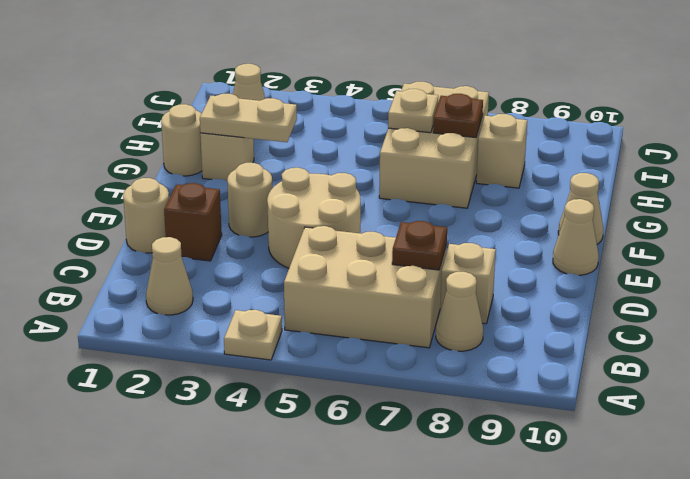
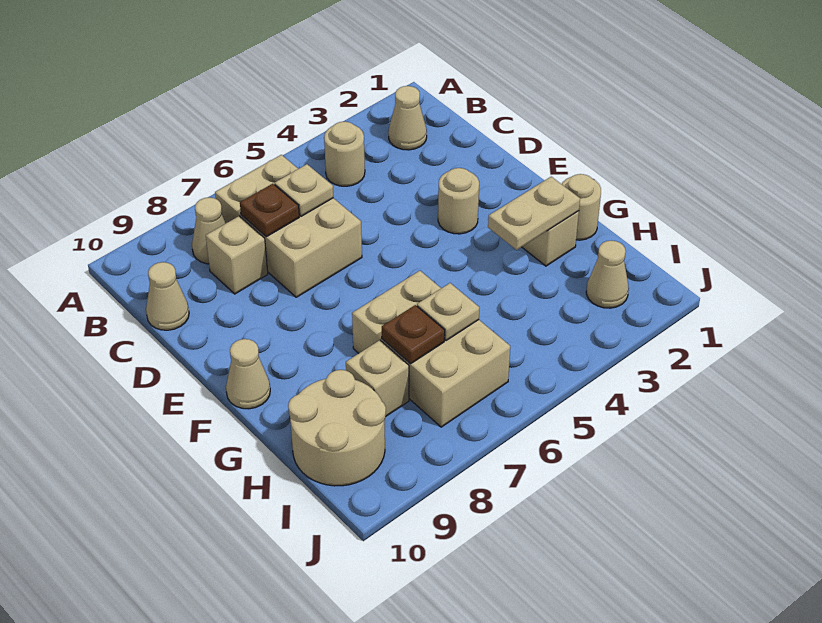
tan plate A4 level 1 -> tan plate C6 level 2
tan brick B5:C7 level 1 -> tan brick B6:D7 level 1
tan round brick D1 level 1 -> tan round brick B4 level 1
brown brick D2 level 1 -> none
tan round brick D4:E5 level 1 -> tan round brick H9:I10 level 1
tan cone E10 level 1 -> tan cone C10 level 1

